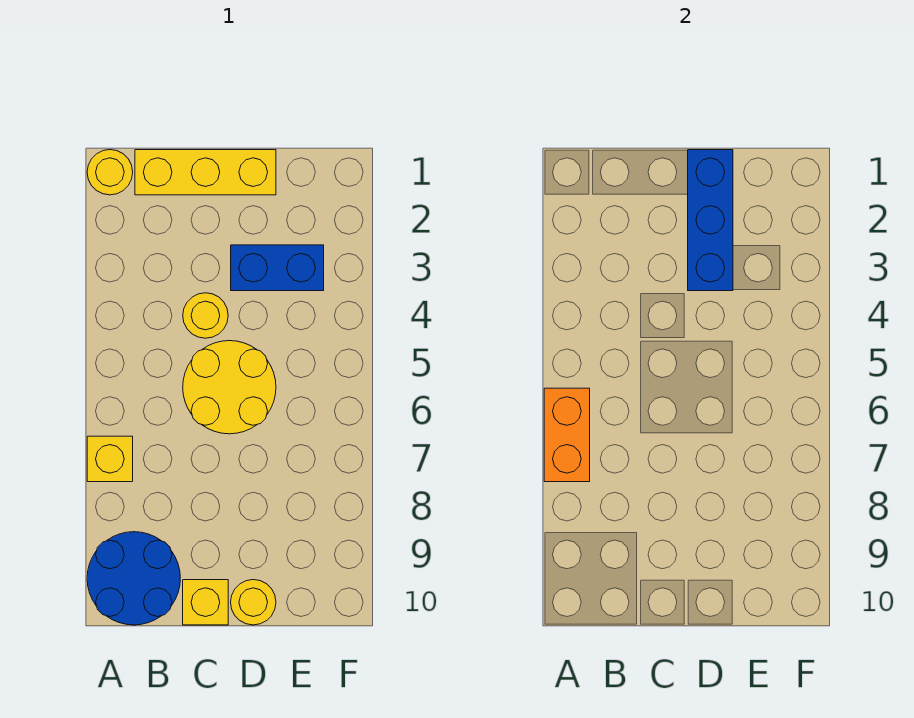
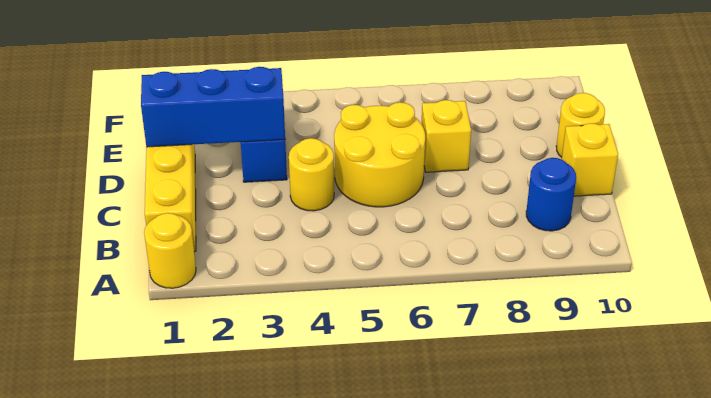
orange brick A6:A7 level 2 -> none
yellow brick A7 level 1 -> yellow brick D7 level 1
blue round brick A9:B10 level 1 -> blue round brick B9 level 1

